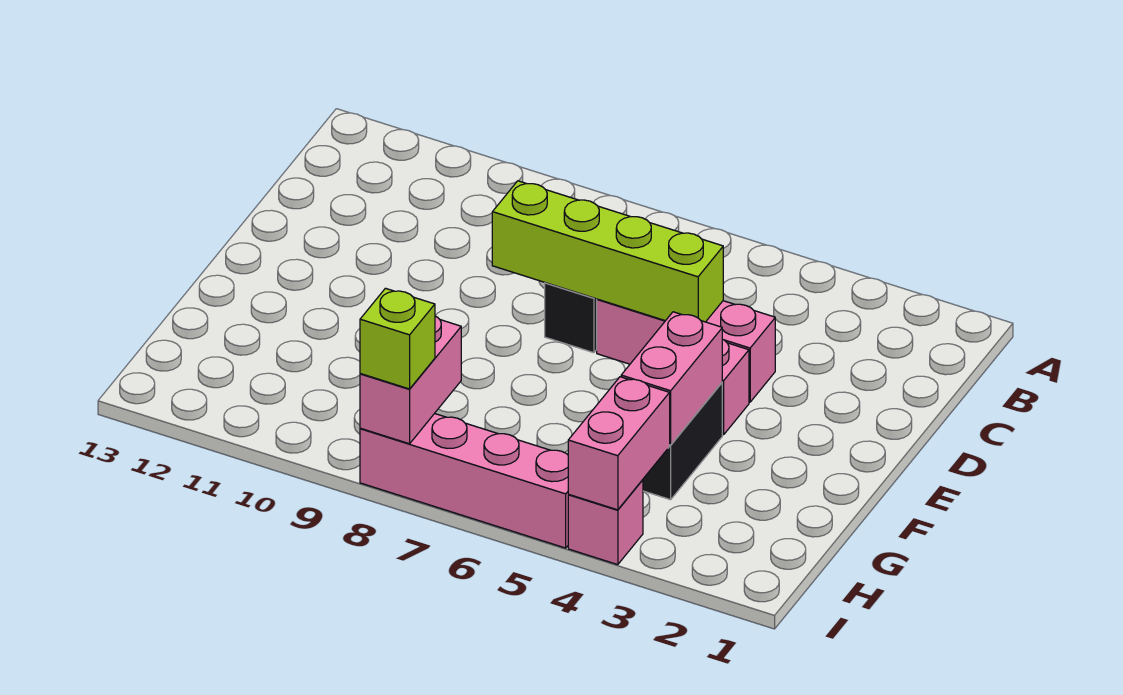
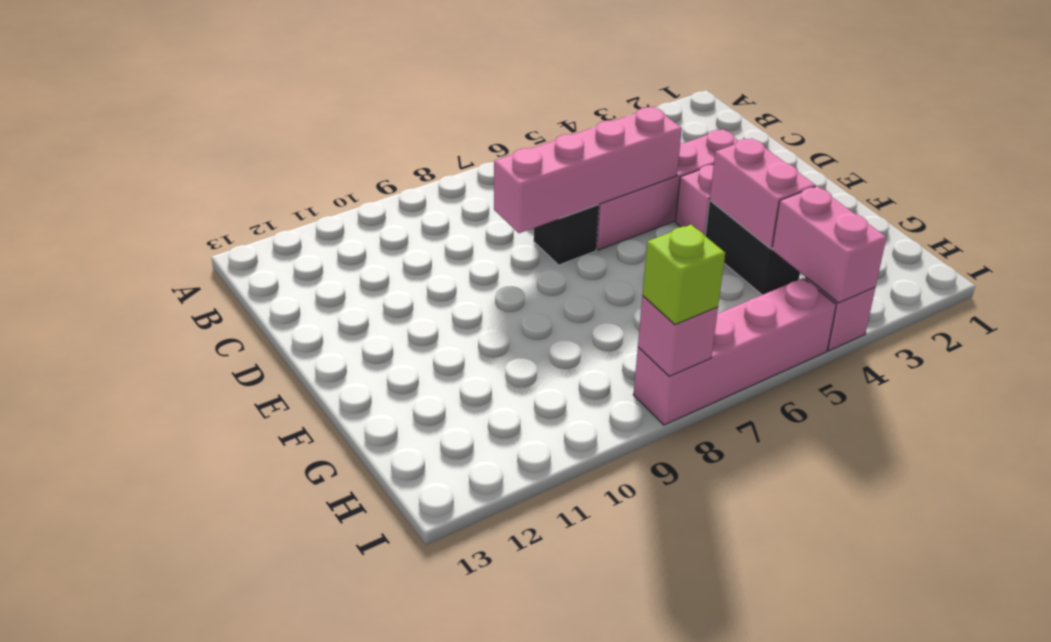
pink brick D4:D6 level 1 -> pink brick D3:D6 level 1
lime brick D5:D8 level 2 -> pink brick D5:D8 level 2
pink brick H8:I8 level 2 -> pink brick I8 level 2

